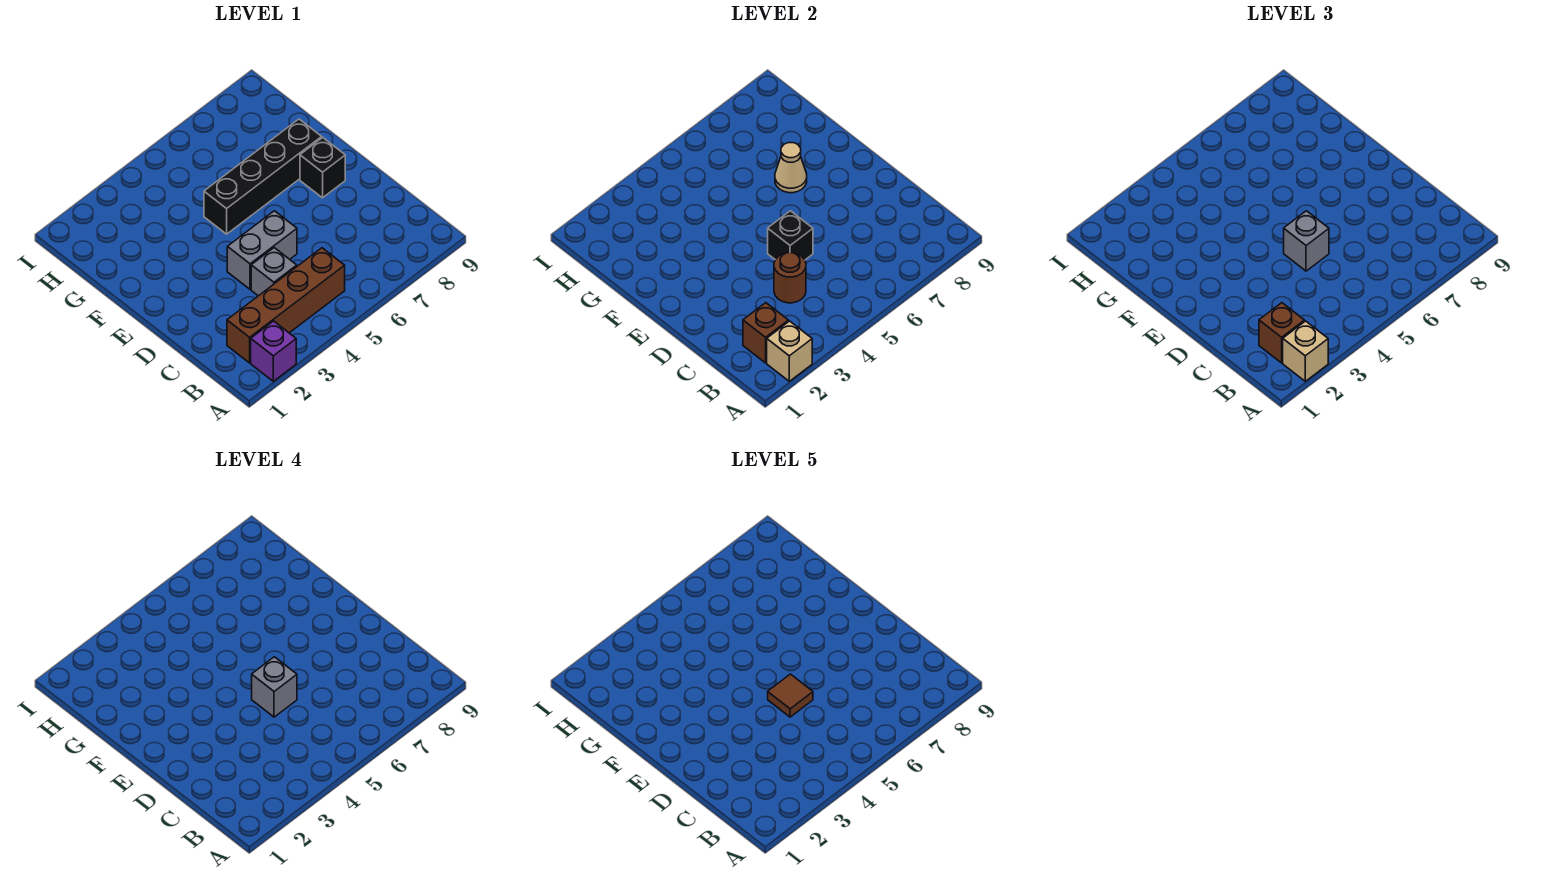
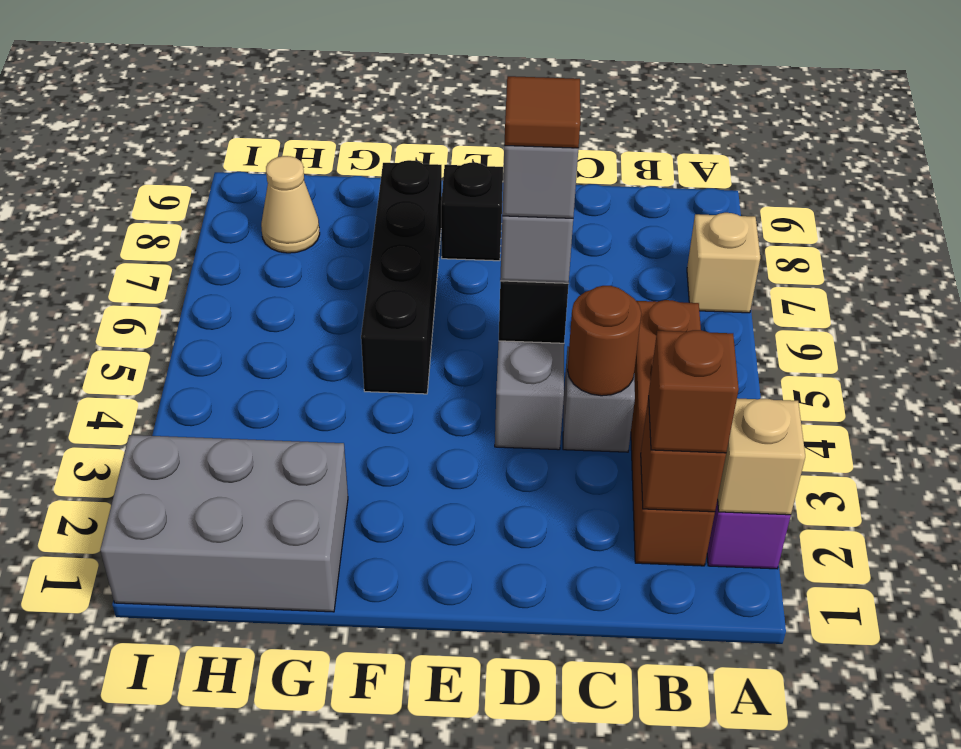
tan brick A2 level 3 -> tan brick A7 level 1
tan cone F7 level 2 -> tan cone H8 level 1
none -> grey brick G1:I2 level 1

